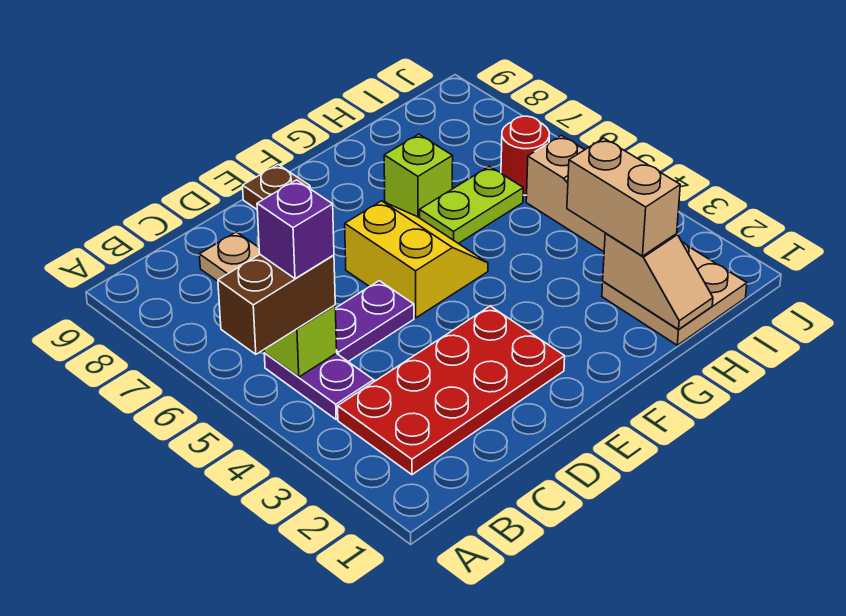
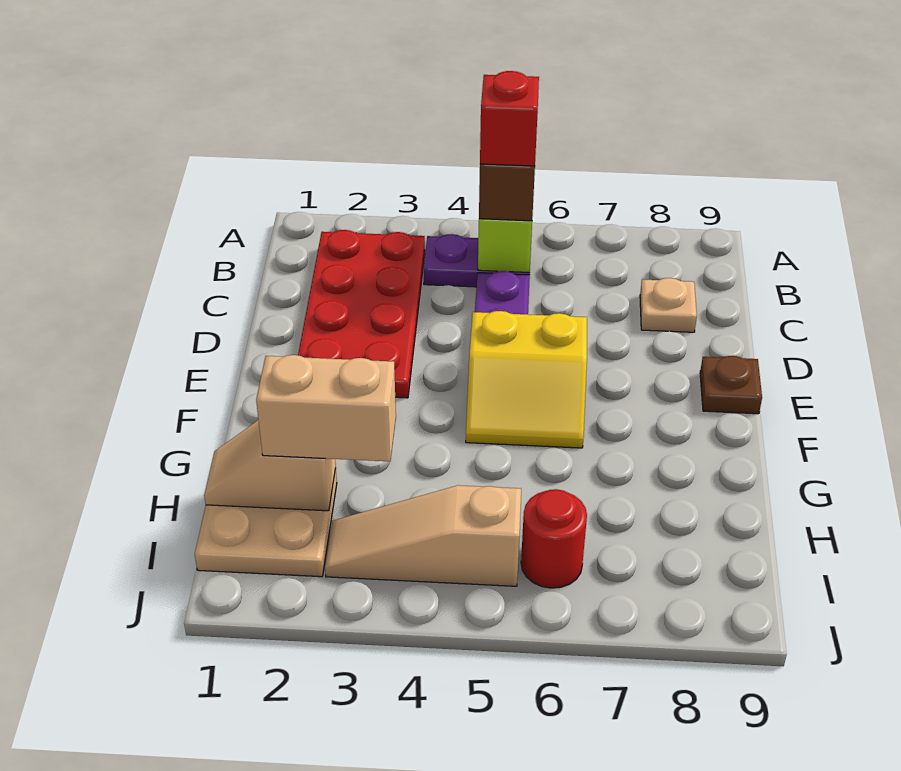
purple brick B5 level 4 -> red brick B5 level 4
lime plate G6:H6 level 1 -> none
lime brick G7 level 1 -> none

